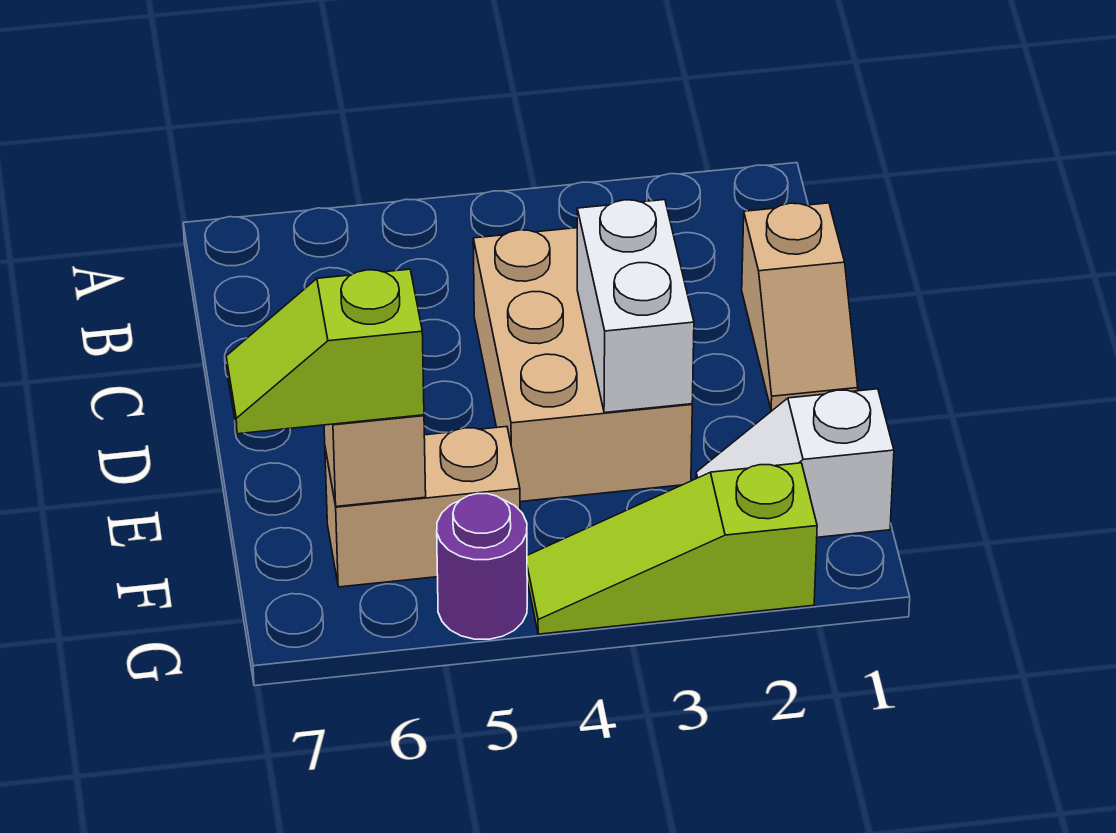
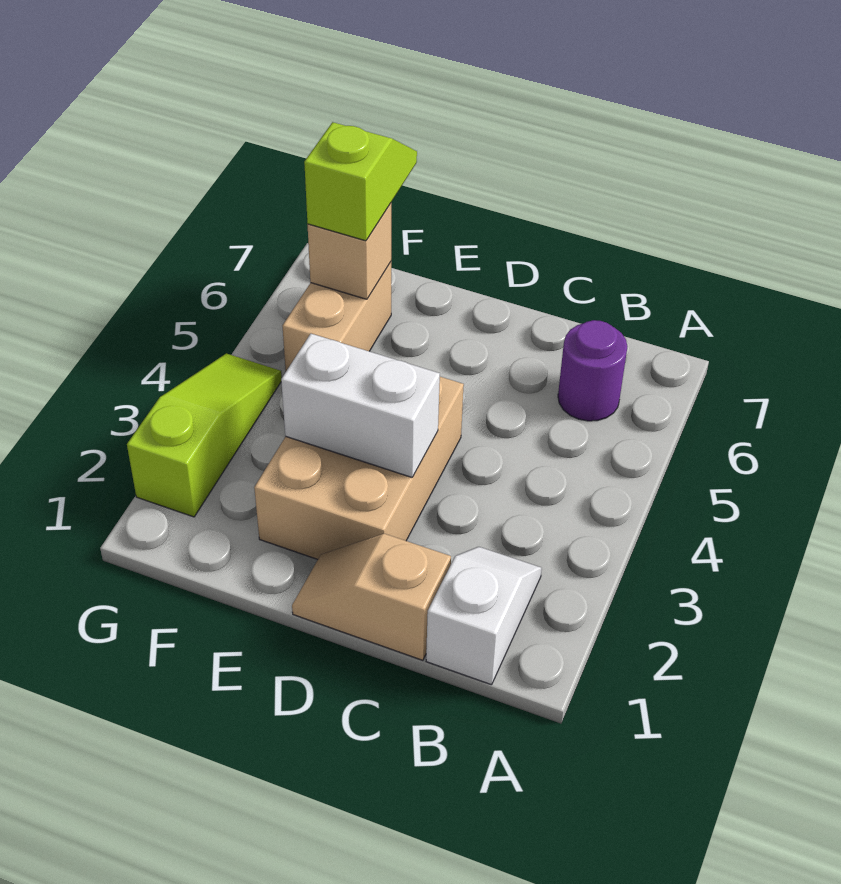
tan brick C3:E4 level 1 -> tan brick D2:E4 level 1
white slope F1:F2 level 1 top 1 -> white slope B1:B2 level 1 top 1
purple round brick G5 level 1 -> purple round brick B6 level 1

